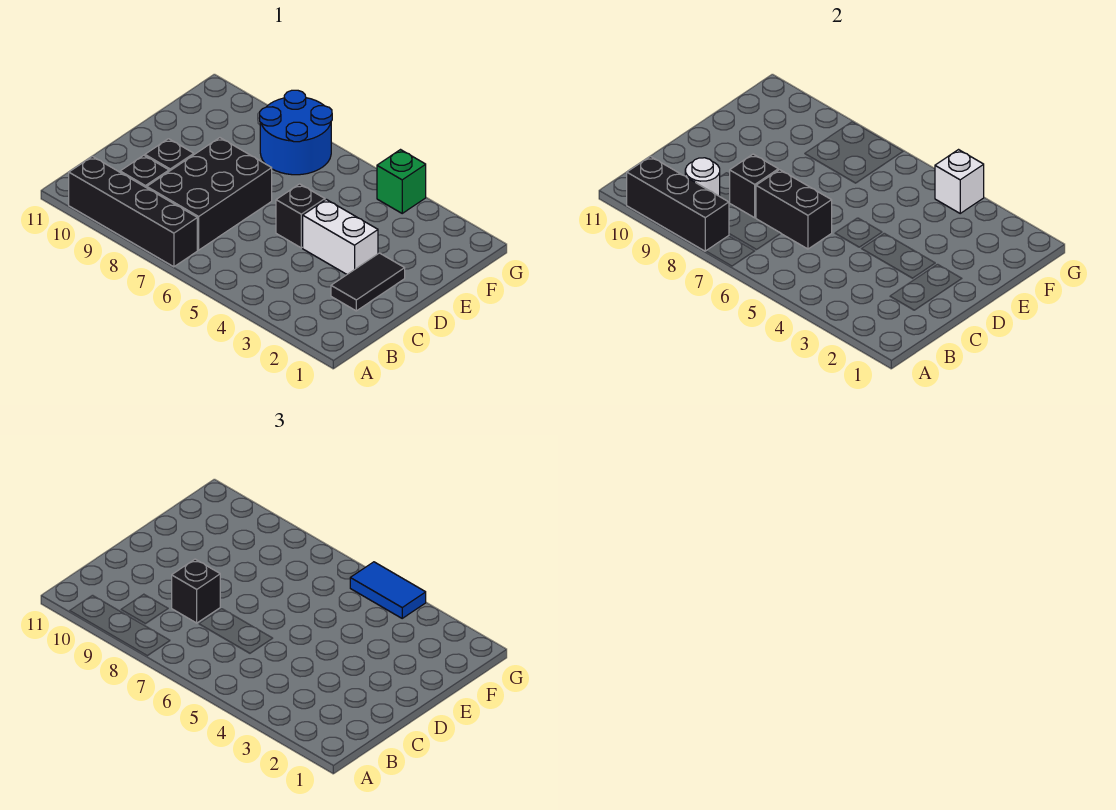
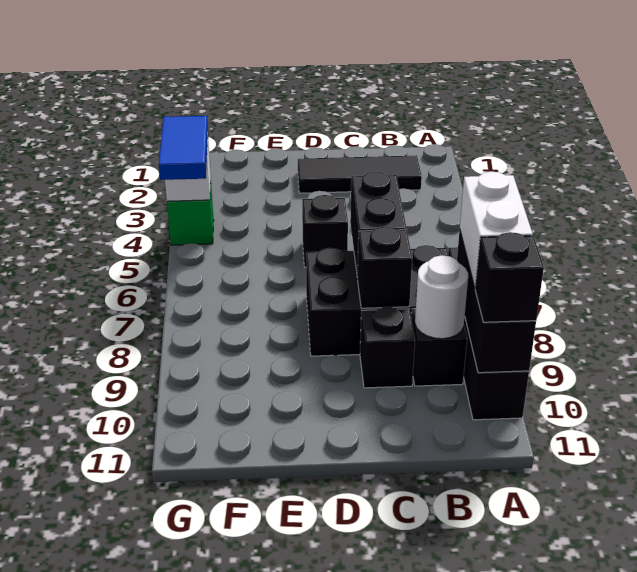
black tile C2:D2 level 1 -> black tile B2:D2 level 1
black brick C8 level 3 -> black brick A10 level 3
white brick D3:D4 level 1 -> white brick A8:A9 level 3
blue round brick F7:G8 level 1 -> none

